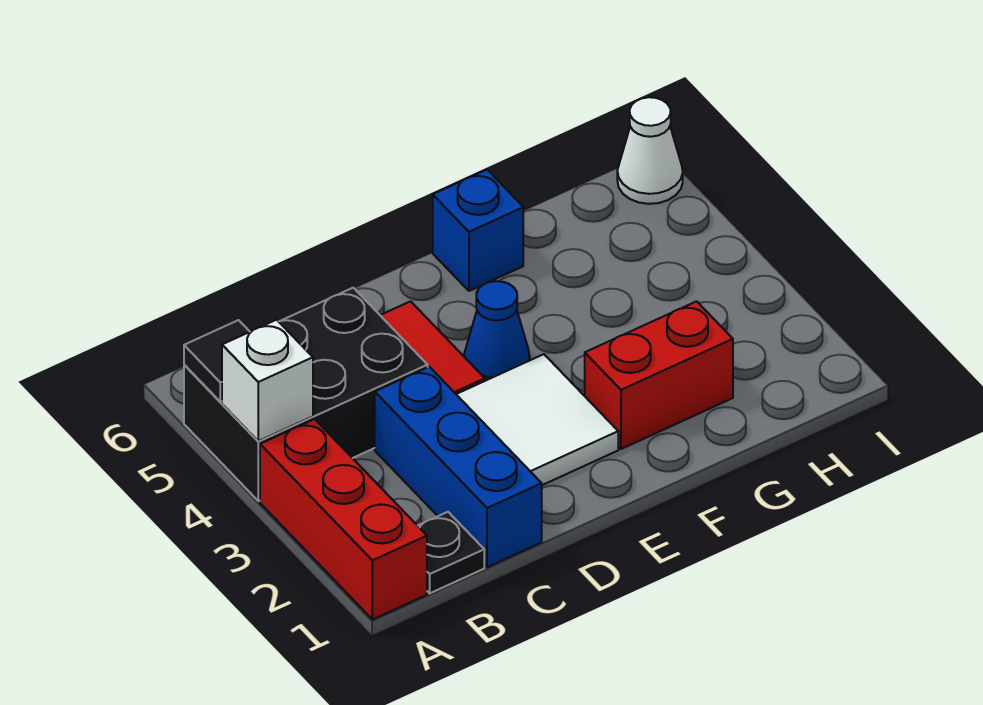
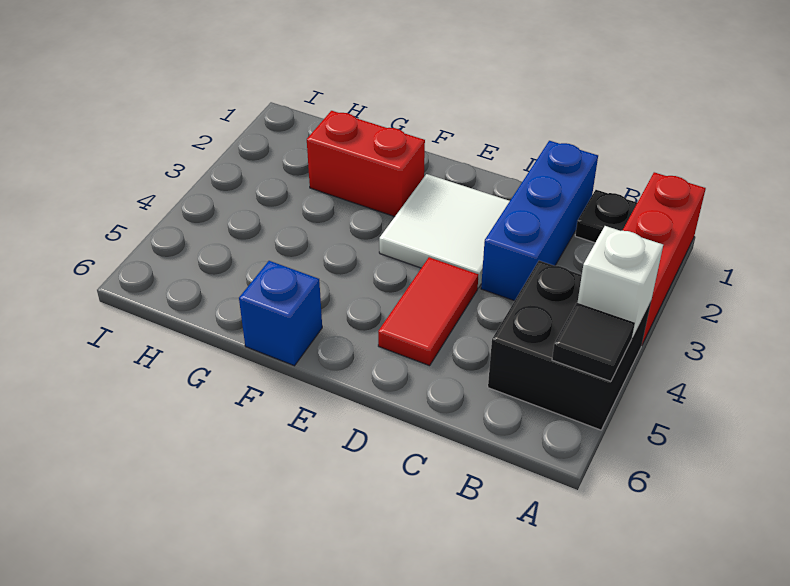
black brick A4:C5 level 1 -> black brick A4:B5 level 1
blue cone E4 level 1 -> none
white cone I6 level 1 -> none

